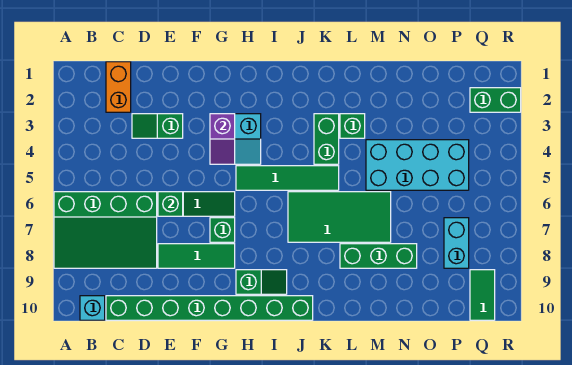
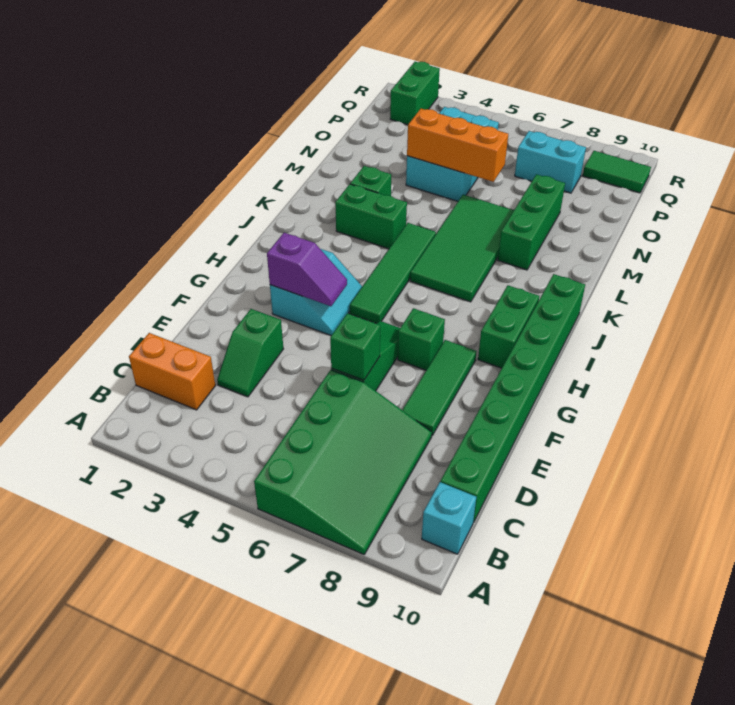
green slope H9:I9 level 1 top H -> green brick H9:I9 level 1
cyan brick M4:P5 level 1 -> cyan brick N4:P5 level 1
none -> orange brick N4:N6 level 2

